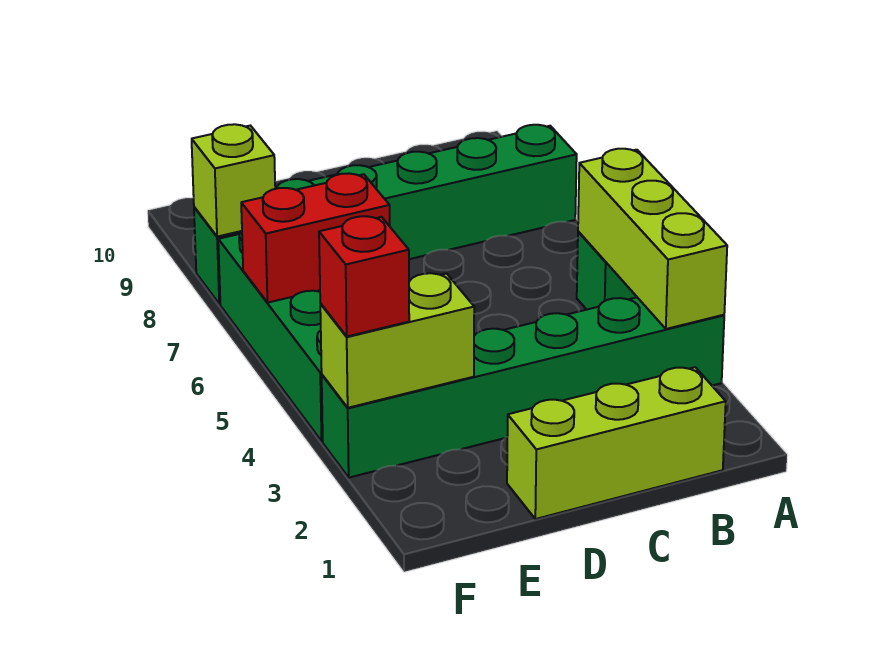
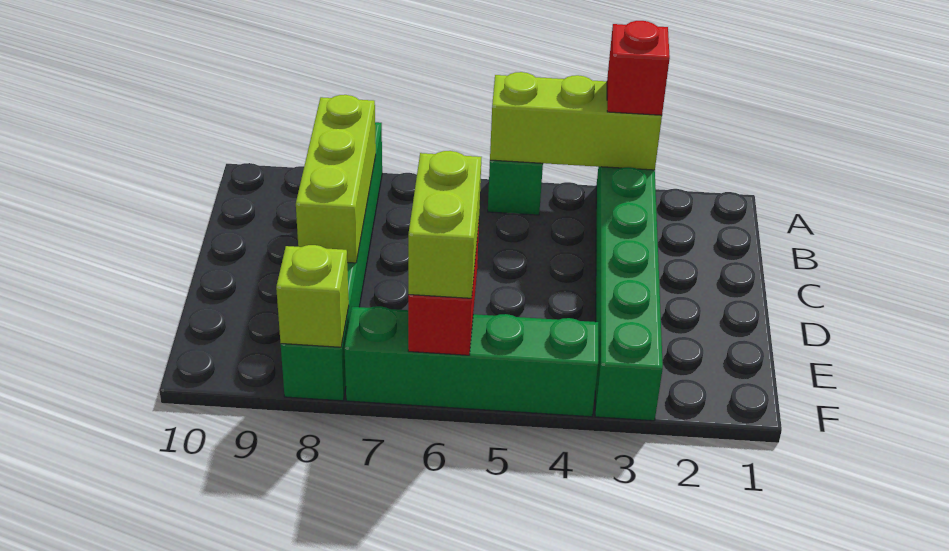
lime brick B1:D1 level 1 -> lime brick B8:D8 level 2
lime brick E3:F3 level 2 -> lime brick E6:F6 level 3
red brick F3 level 3 -> red brick A3 level 3

